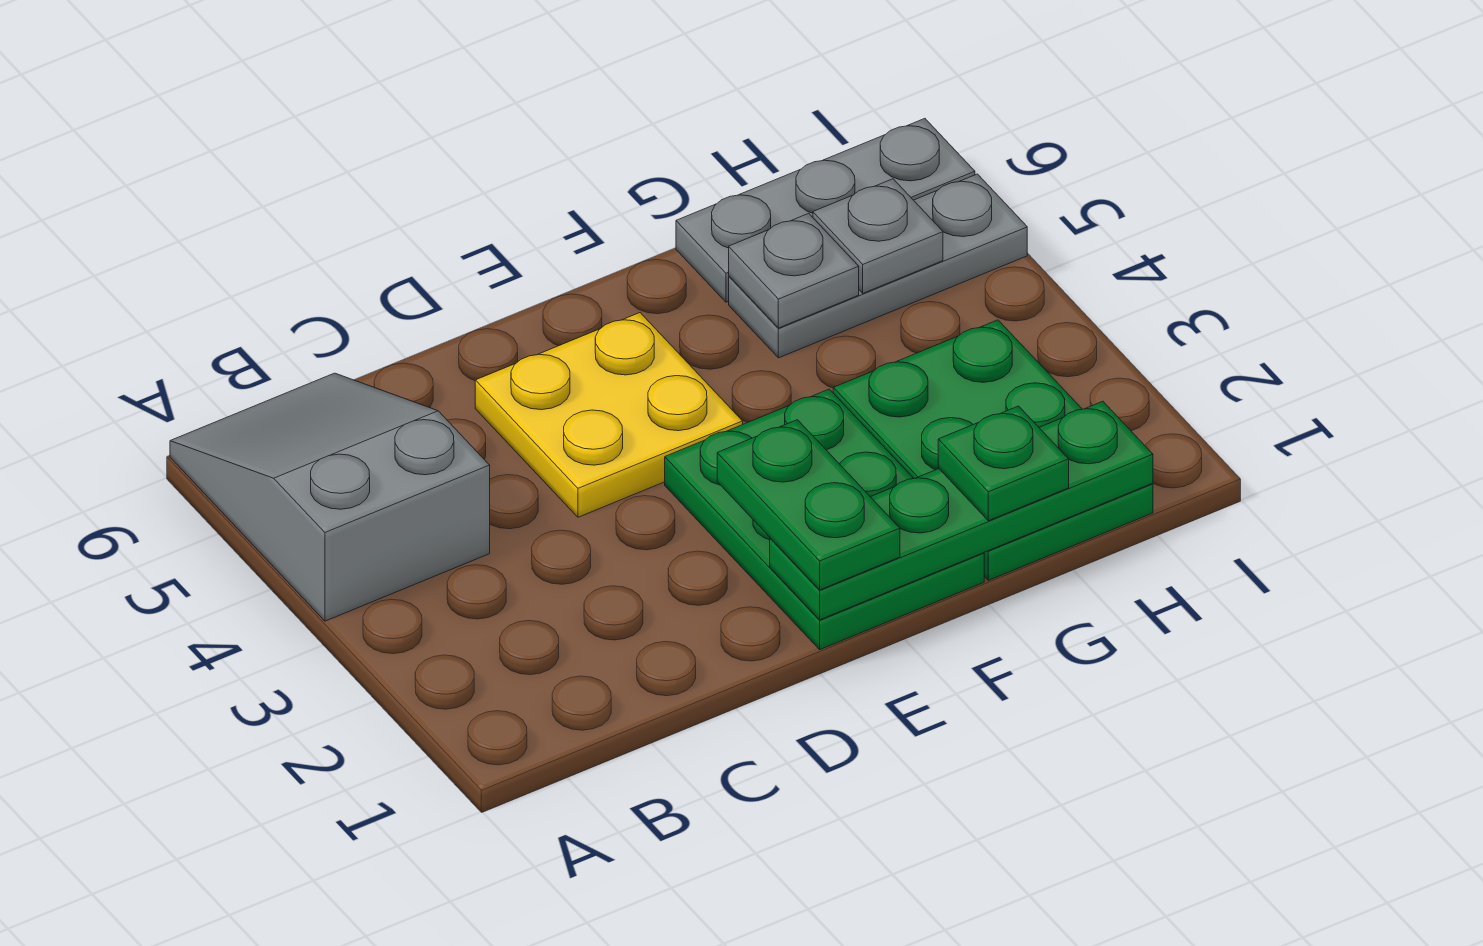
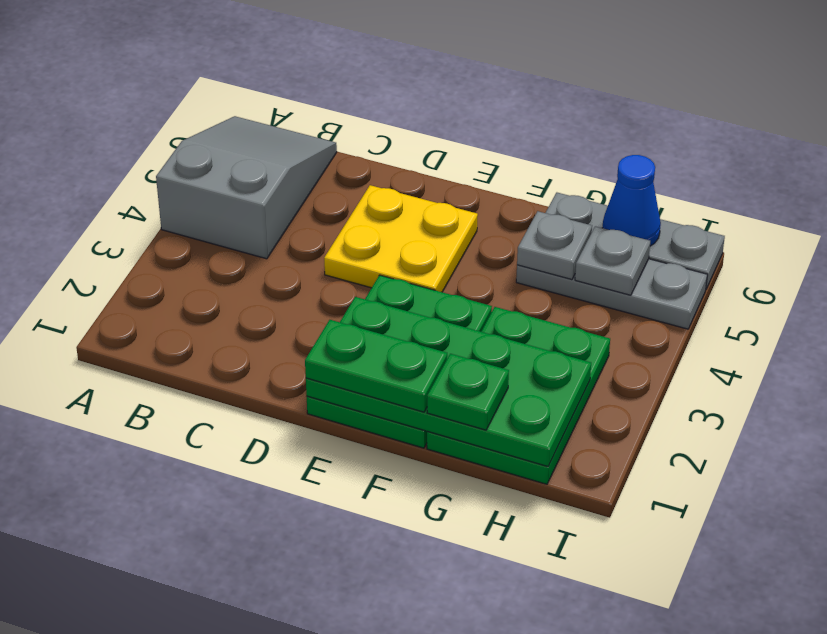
green plate E1:H1 level 2 -> green plate E1:H2 level 2
green plate E1:E2 level 3 -> green plate E1:F1 level 3
none -> blue cone H6 level 2

